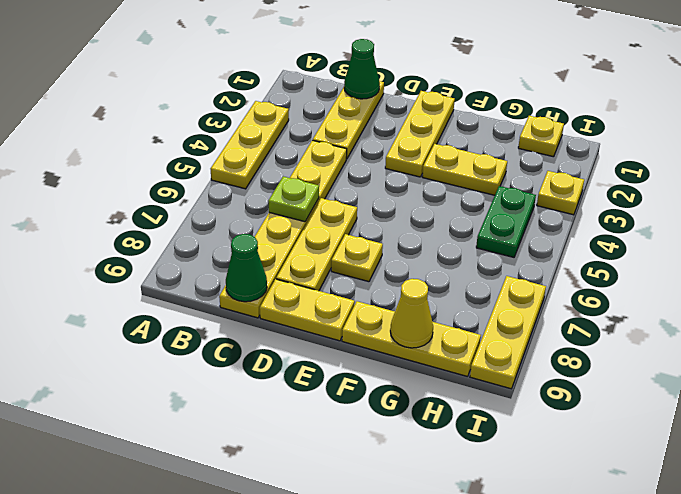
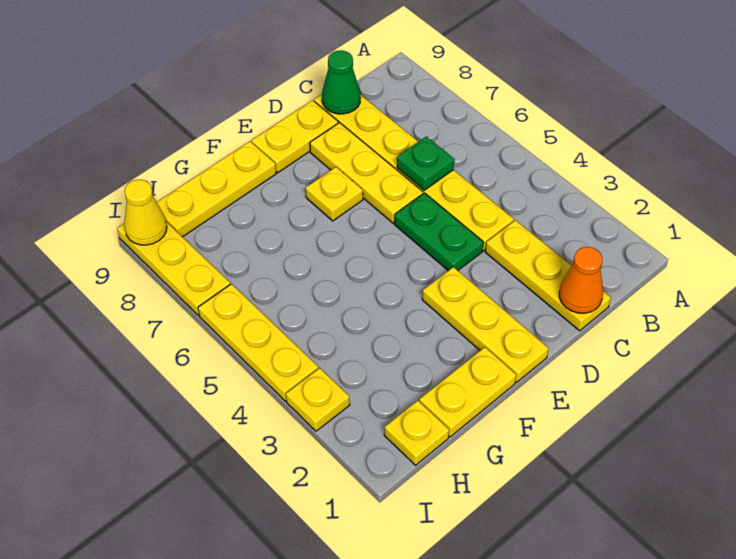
yellow plate A3:A5 level 1 -> yellow plate I4:I6 level 1
green cone C1 level 2 -> orange cone C1 level 2
lime plate C6 level 2 -> green plate C6 level 2
yellow plate F3:G3 level 1 -> yellow plate F1:G1 level 1
yellow cone G9 level 2 -> yellow cone I9 level 2
green plate H4:H5 level 1 -> green plate D4:D5 level 1

